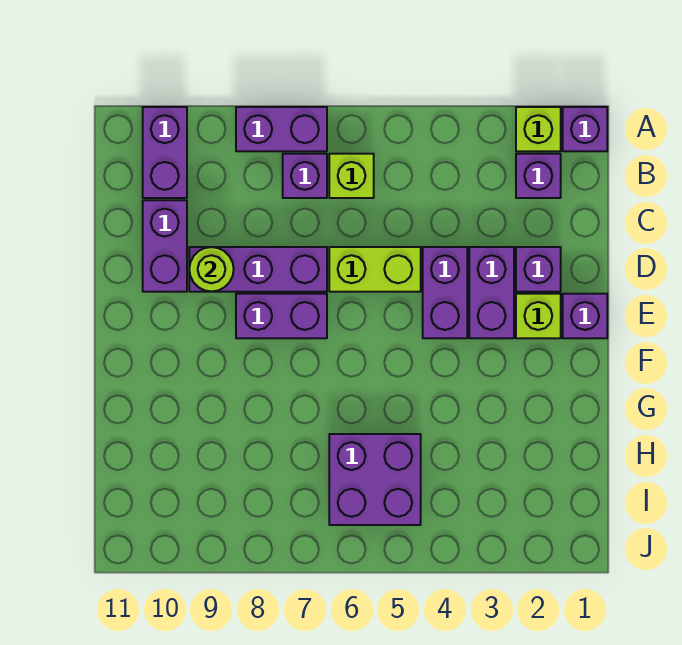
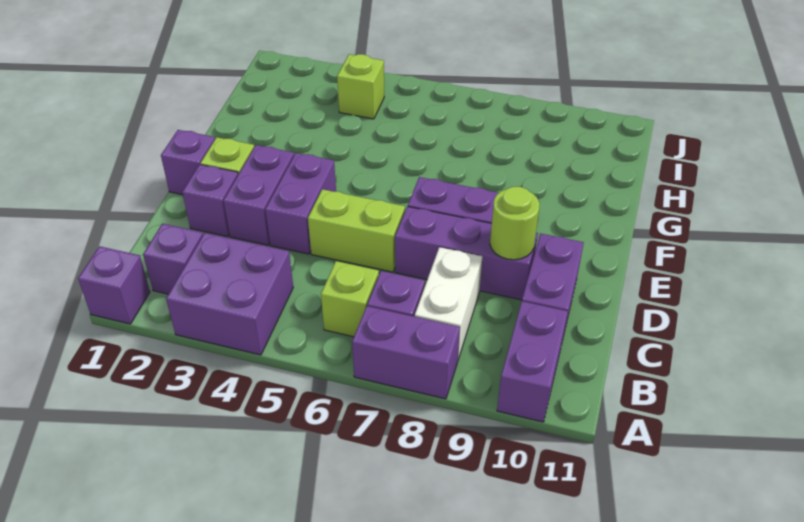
lime brick A2 level 1 -> lime brick I4 level 1
none -> white brick B8:C8 level 1
purple brick H5:I6 level 1 -> purple brick A3:B4 level 1

